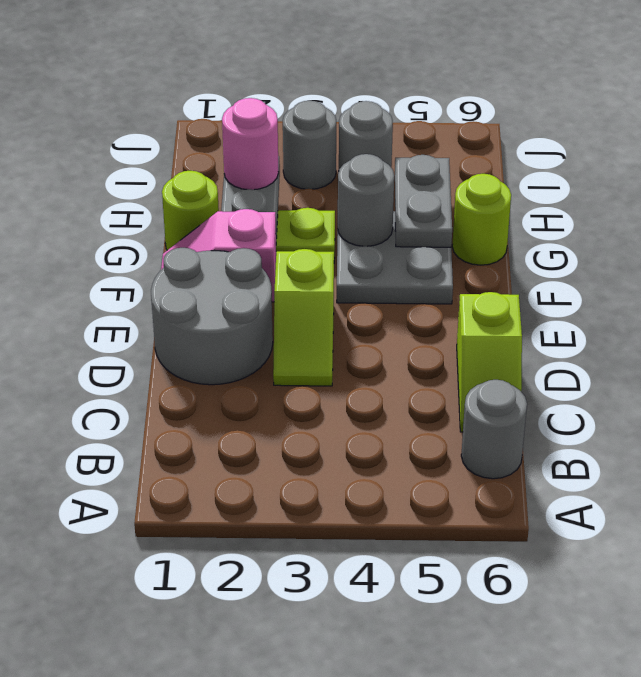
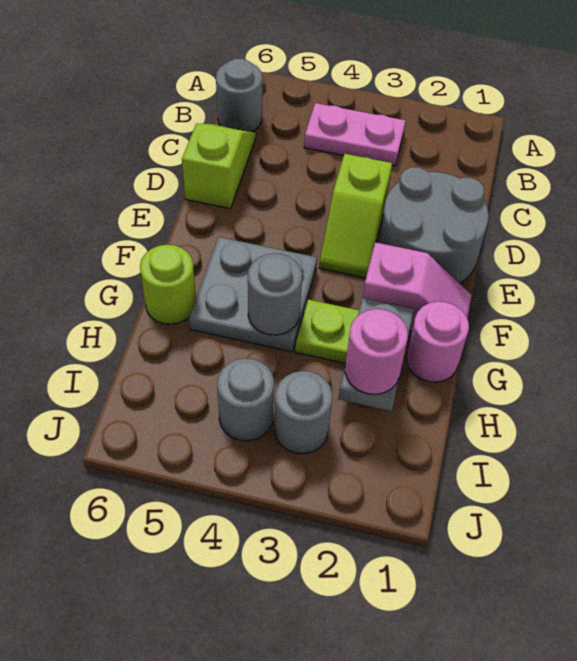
none -> pink plate B3:B4 level 1
lime slope D3:E3 level 1 top E -> lime slope D3:E3 level 1 top D
lime round brick G1 level 1 -> pink round brick G1 level 1
grey plate G5:H5 level 2 -> none

